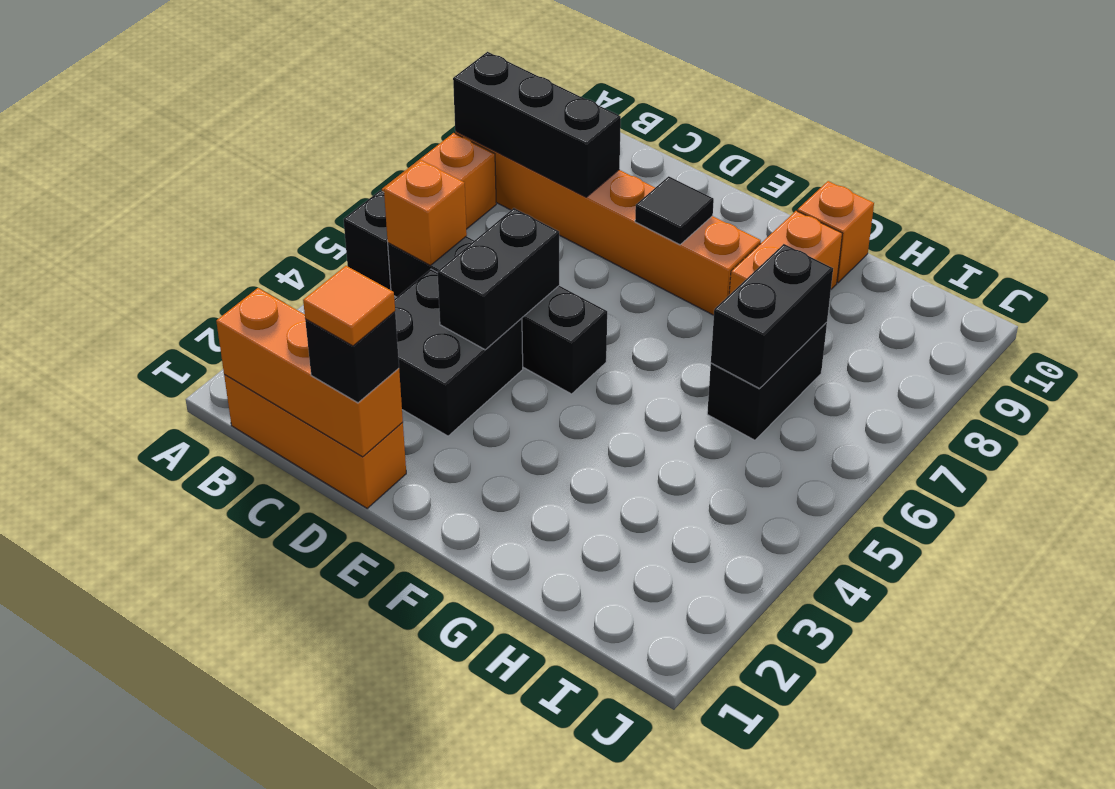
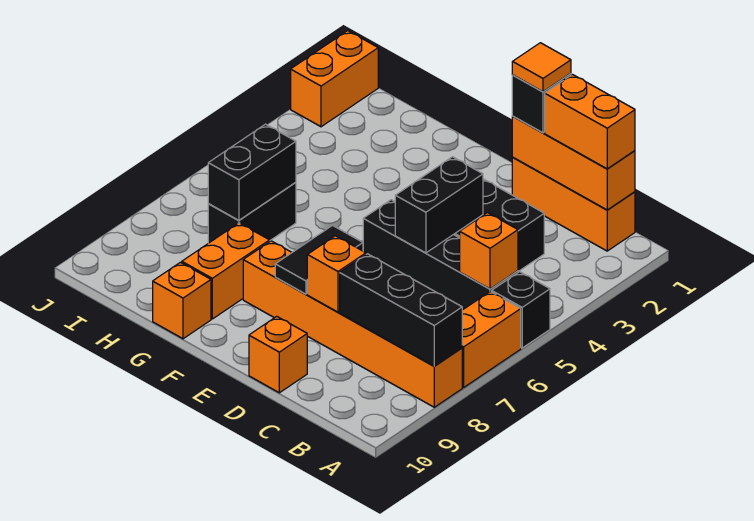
none -> orange brick B1:C1 level 3
none -> orange brick D8 level 2
none -> orange brick D10 level 1
black tile E8 level 2 -> black tile E7:E8 level 2
none -> orange brick J1:J2 level 1

